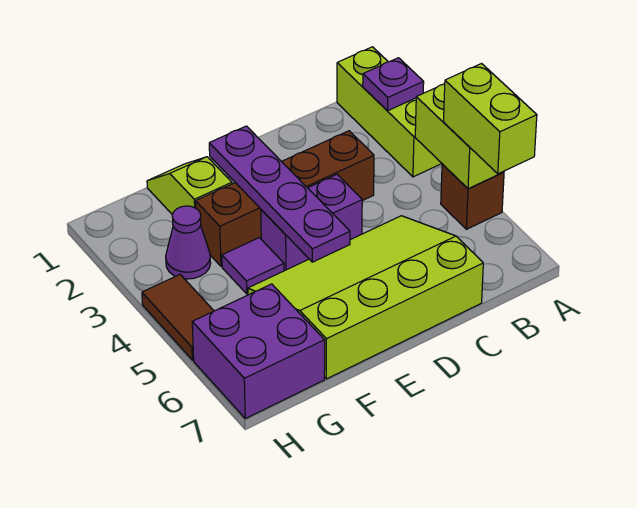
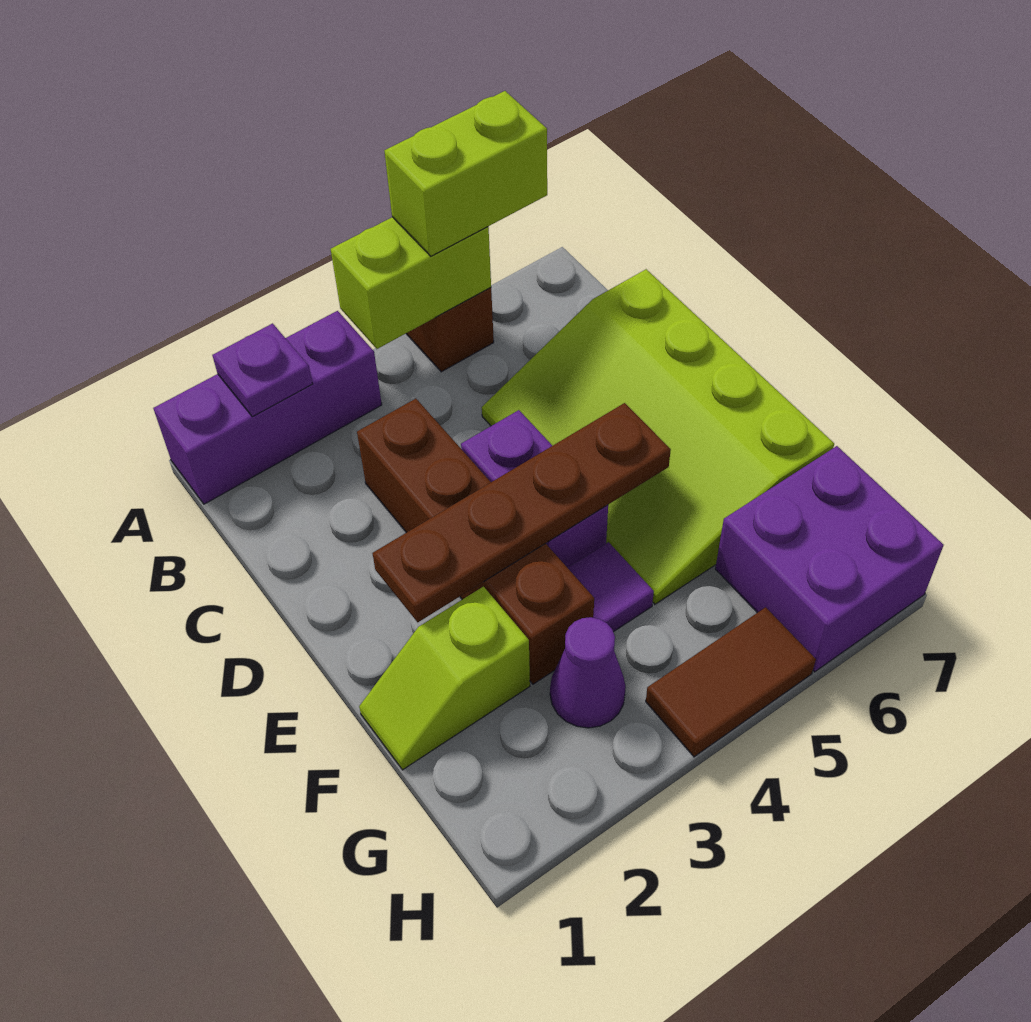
lime brick A1:A3 level 1 -> purple brick A1:A3 level 1
purple plate E2:E5 level 2 -> brown plate E2:E5 level 2

